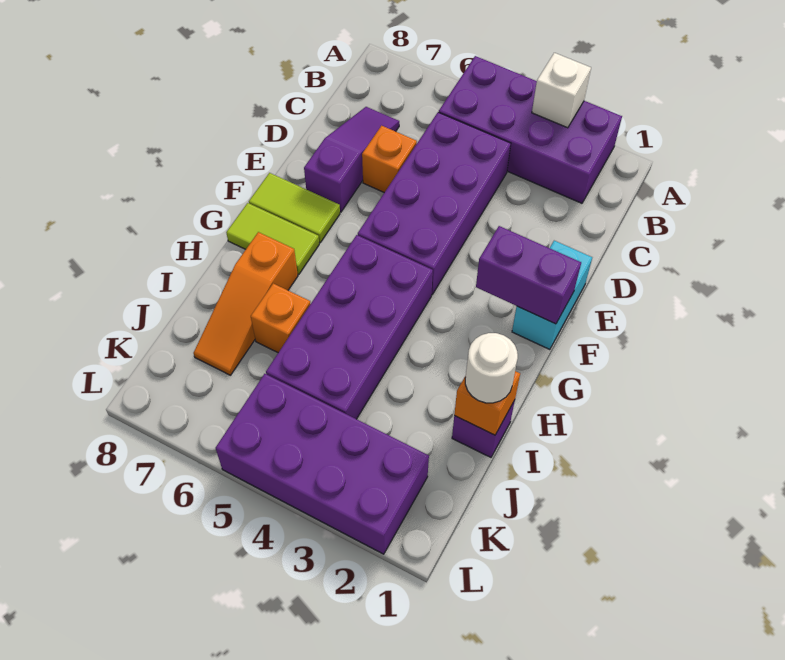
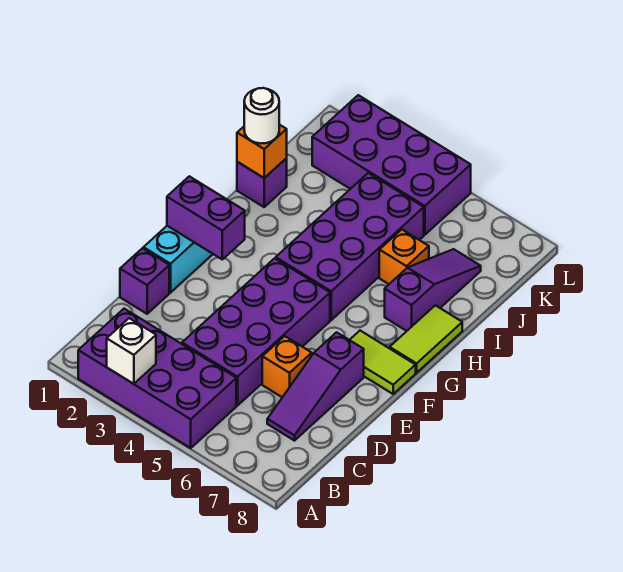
none -> purple brick D1 level 1
lime tile G7:G8 level 1 -> lime tile G8:H8 level 1
orange slope H7:J7 level 1 top H -> purple slope H7:J7 level 1 top H

